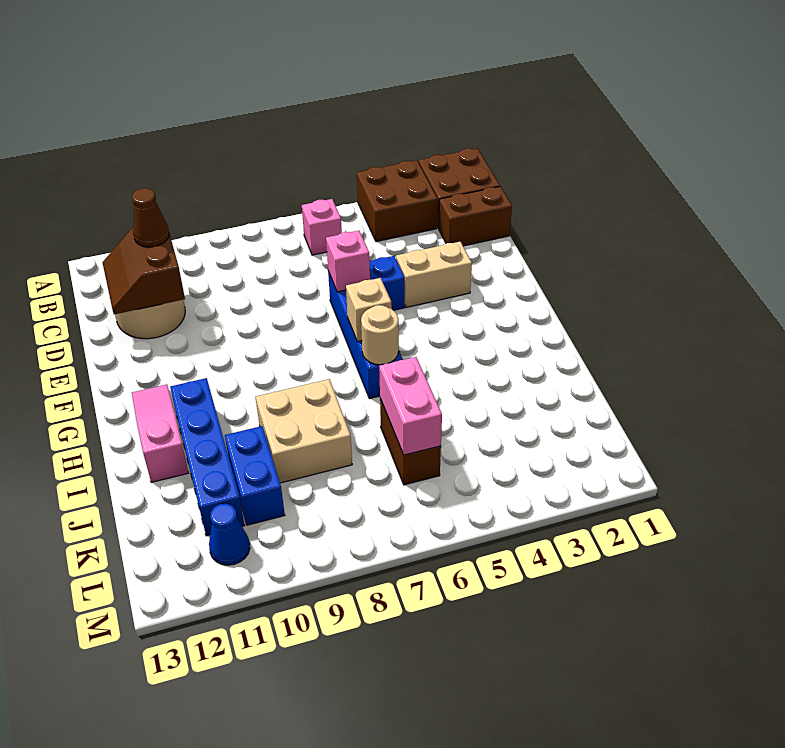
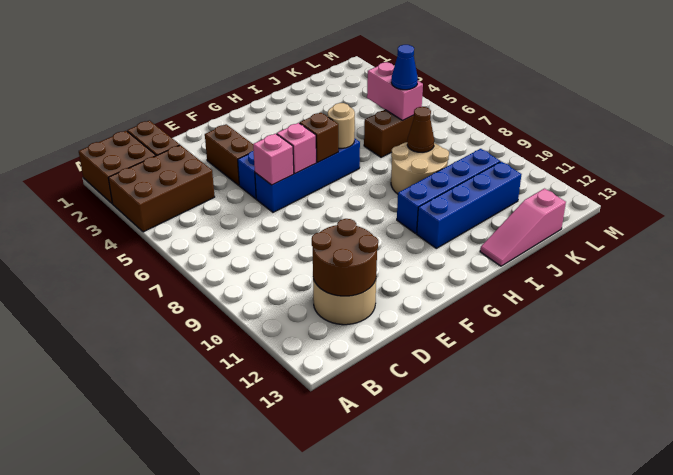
brown brick A3:B4 level 1 -> brown brick A3:C4 level 1
pink brick B6 level 1 -> pink brick F6 level 2
brown slope C11:D12 level 2 top 11 -> brown round brick C11:D12 level 2
brown cone C11 level 3 -> brown cone J8 level 2
tan brick E3:E4 level 1 -> brown brick E3:E4 level 1
tan brick G6 level 2 -> brown brick G6 level 2
pink slope G12:I12 level 1 top I -> pink slope I13:K13 level 1 top K
tan brick I8:J9 level 1 -> tan round brick I8:J9 level 1
pink brick J6:K6 level 2 -> pink brick K5:K6 level 2
blue brick J10:K10 level 1 -> blue brick H10:K10 level 1
blue cone L11 level 1 -> blue cone K6 level 3

